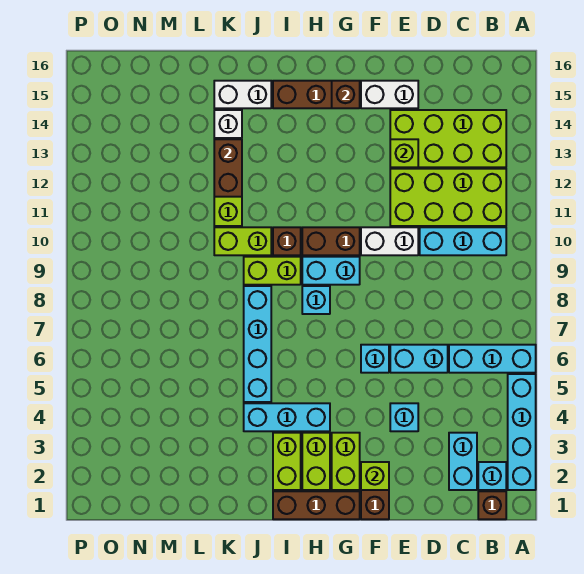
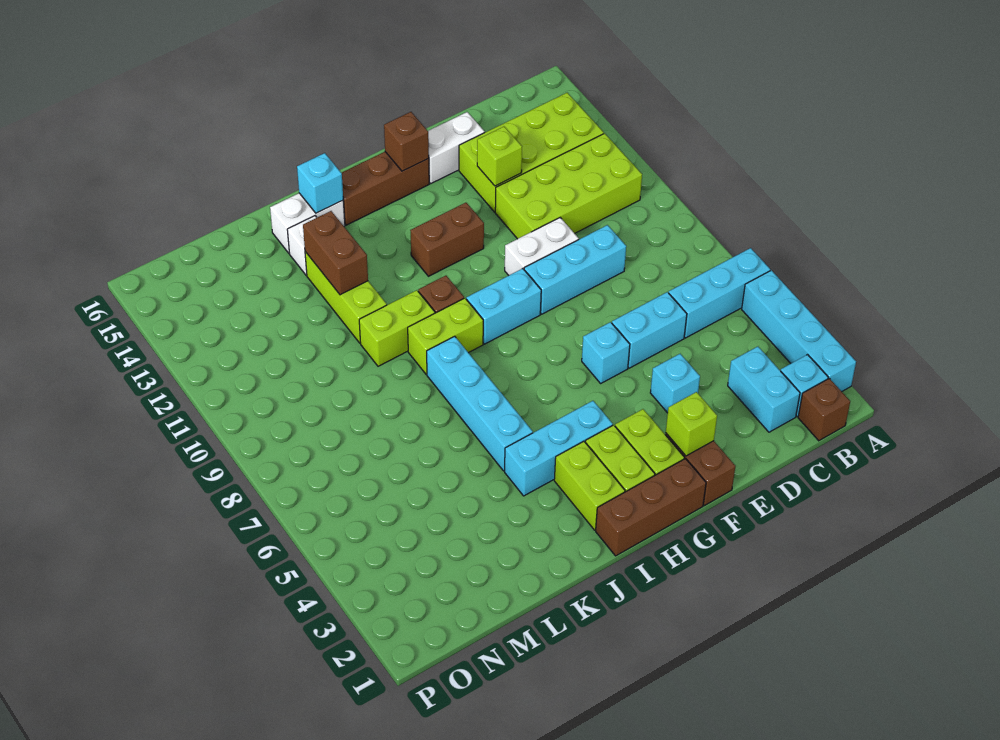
cyan brick B10:D10 level 1 -> cyan brick D9:F9 level 1
brown brick G10:H10 level 1 -> brown brick G12:H12 level 1
cyan brick H8 level 1 -> cyan brick J15 level 2

